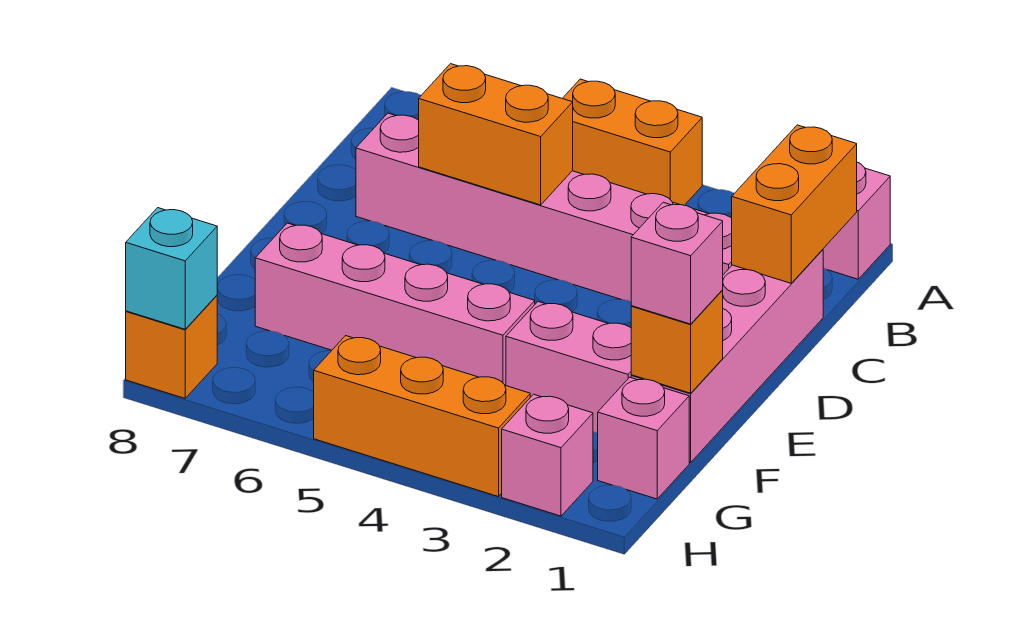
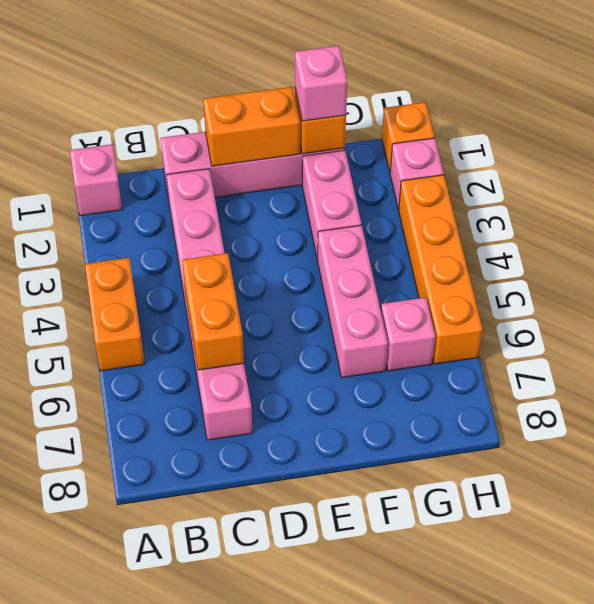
orange brick B1:C1 level 2 -> orange brick D1:E1 level 2
pink brick F4:F7 level 1 -> pink brick F4:F6 level 1
pink brick G1 level 1 -> pink brick G6 level 1
orange brick H3:H5 level 1 -> orange brick H3:H6 level 1
orange brick H8 level 1 -> orange brick H1 level 1
cyan brick H8 level 2 -> none

